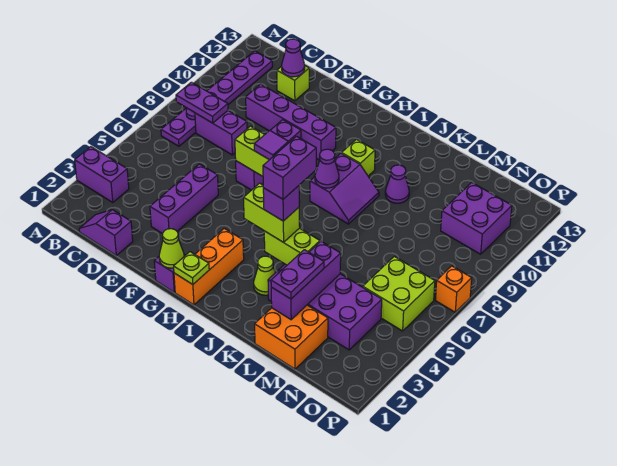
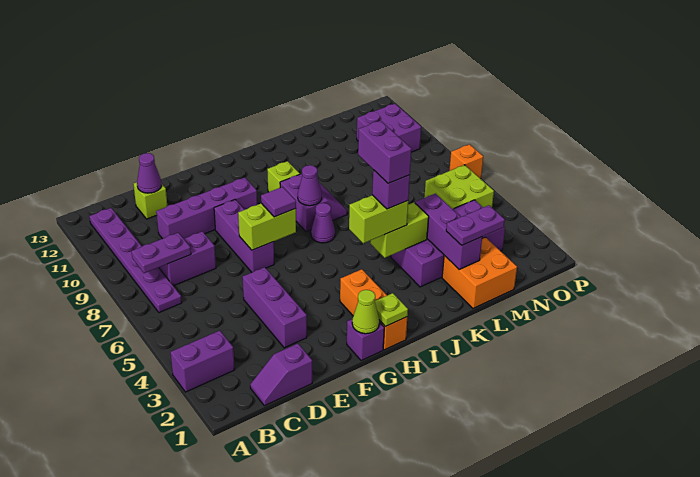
lime cone J3 level 1 -> none
purple cone K10 level 1 -> purple cone I7 level 1
purple plate L2:L3 level 3 -> purple plate L2:M2 level 3

